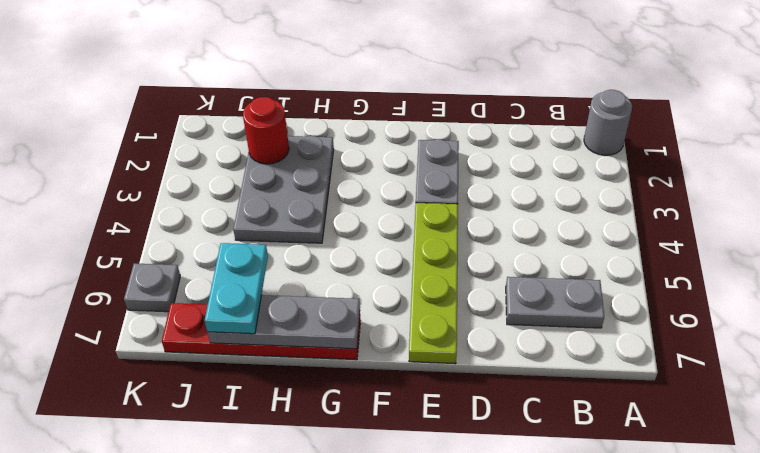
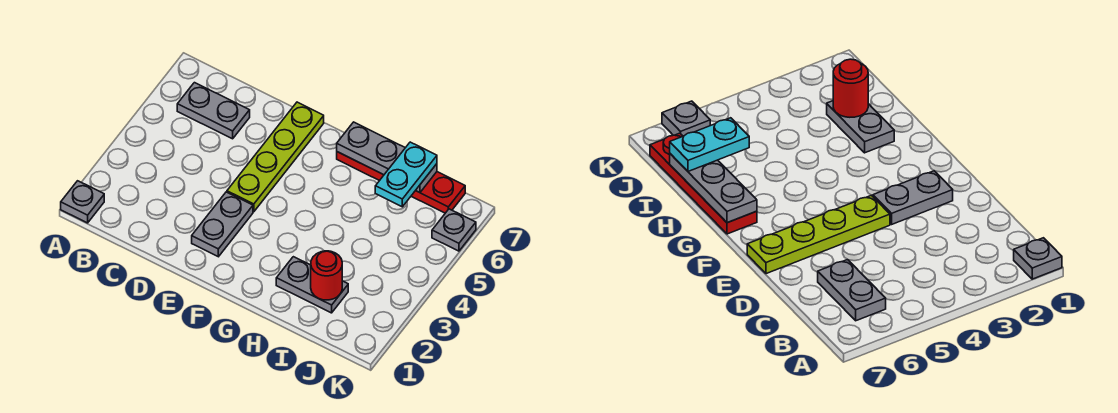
grey round brick A1 level 1 -> grey plate A1 level 1
grey plate H2:I4 level 1 -> grey plate H2:I2 level 1

